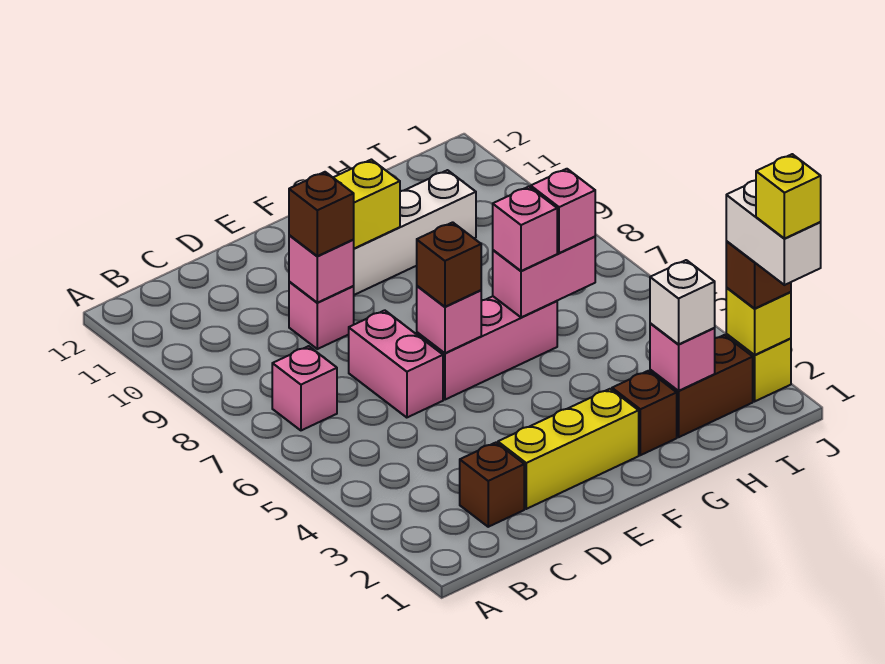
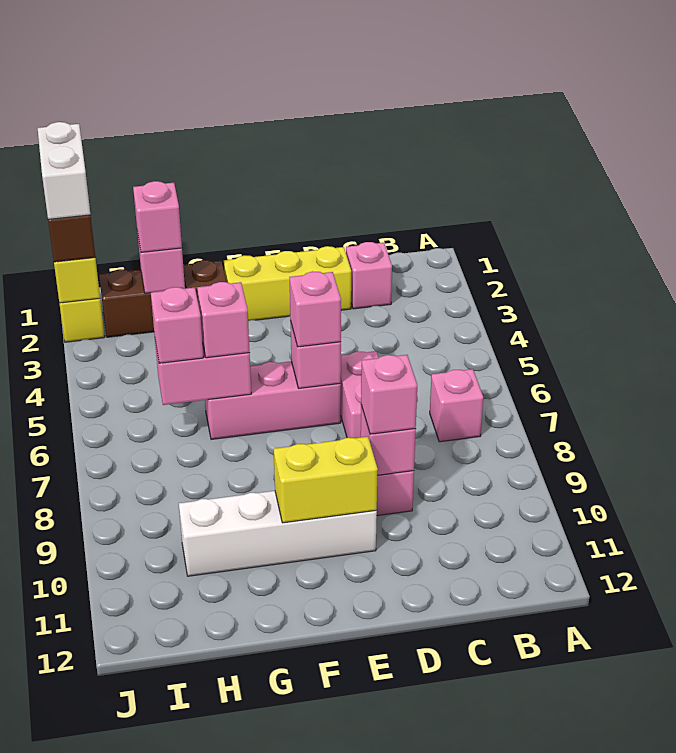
brown brick C2 level 1 -> pink brick C2 level 1
brown brick D9 level 3 -> pink brick D9 level 3
brown brick E6 level 3 -> pink brick E6 level 3
white brick H2 level 3 -> pink brick H2 level 3
yellow brick J1 level 5 -> none

